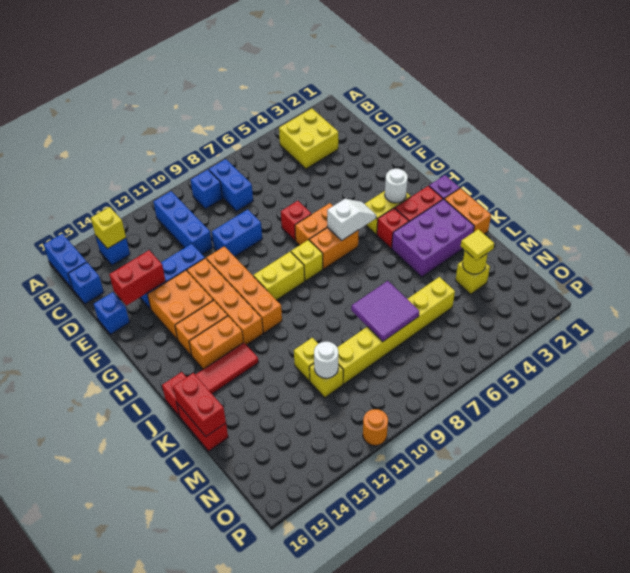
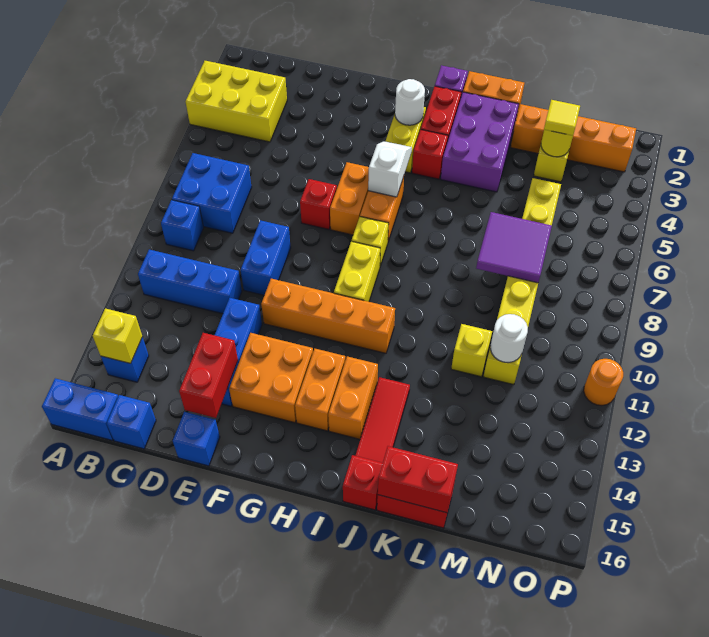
yellow brick B3:C4 level 1 -> yellow brick A3:C4 level 1
blue brick B8:C8 level 1 -> blue brick B7:C8 level 1
orange brick F12:I12 level 1 -> orange brick L2:O2 level 1

